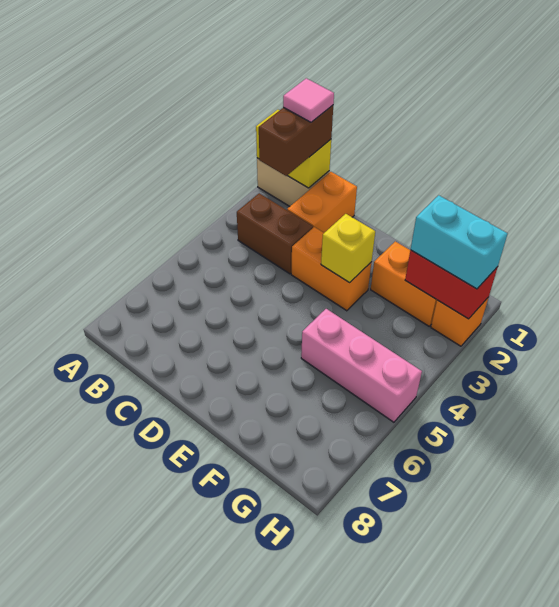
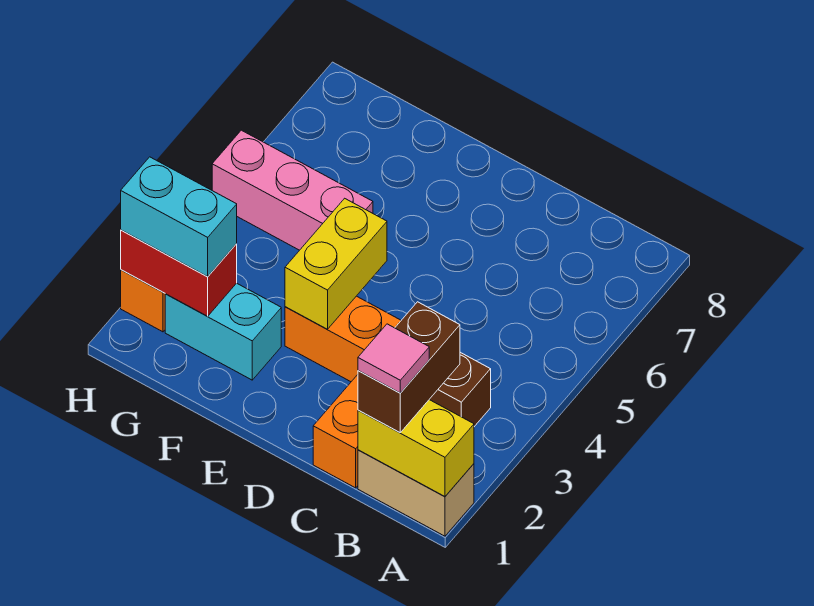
yellow brick E3 level 2 -> yellow brick E3:E4 level 2
orange brick F2:G2 level 1 -> cyan brick F2:G2 level 1

